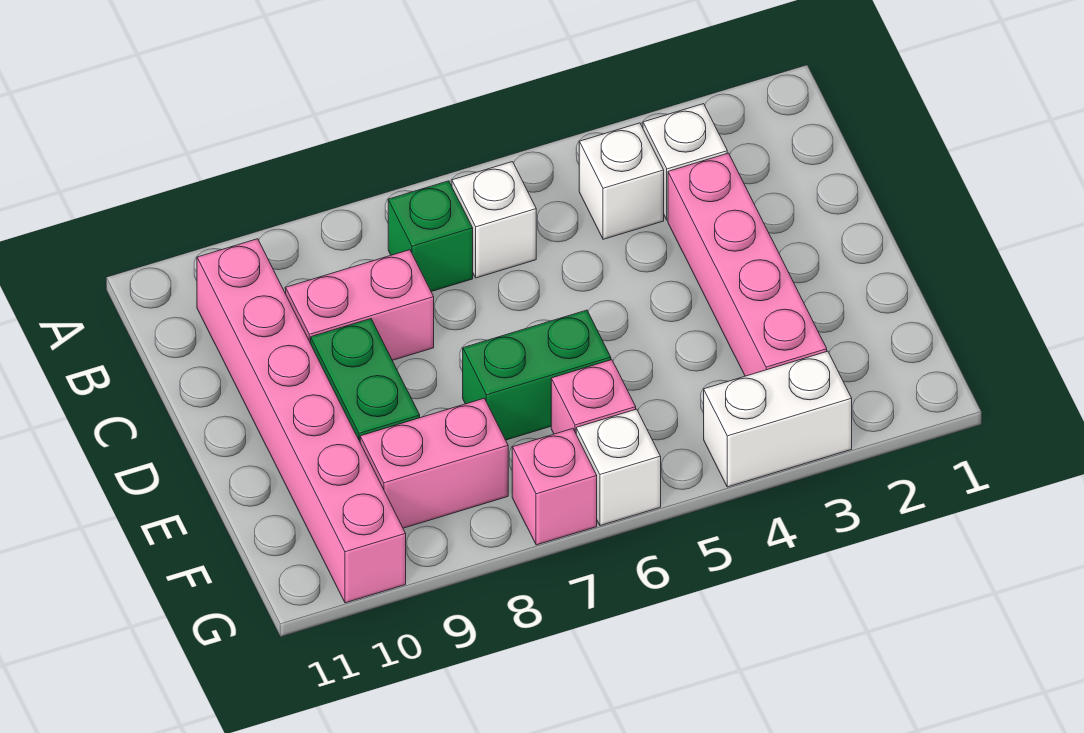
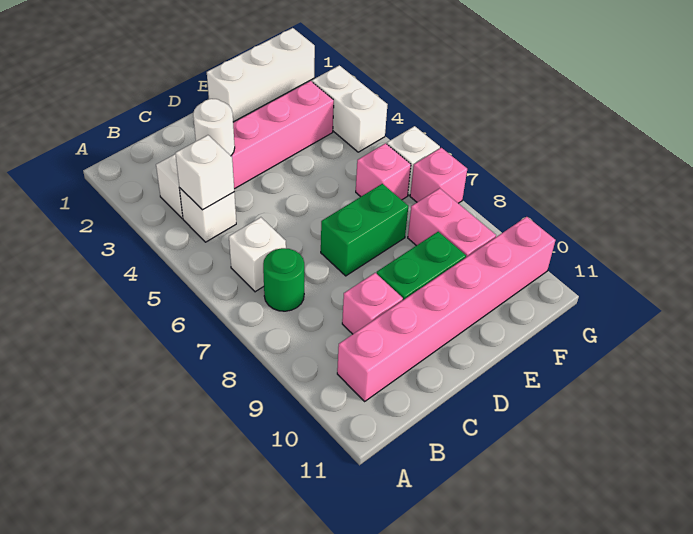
none -> white brick B4 level 2
green brick B7 level 1 -> green round brick B7 level 1
none -> white round brick C3 level 2
pink brick C8:C9 level 1 -> pink brick C9 level 1
none -> white brick E1:G1 level 1
green brick E6:E7 level 1 -> green brick D7:E7 level 1

